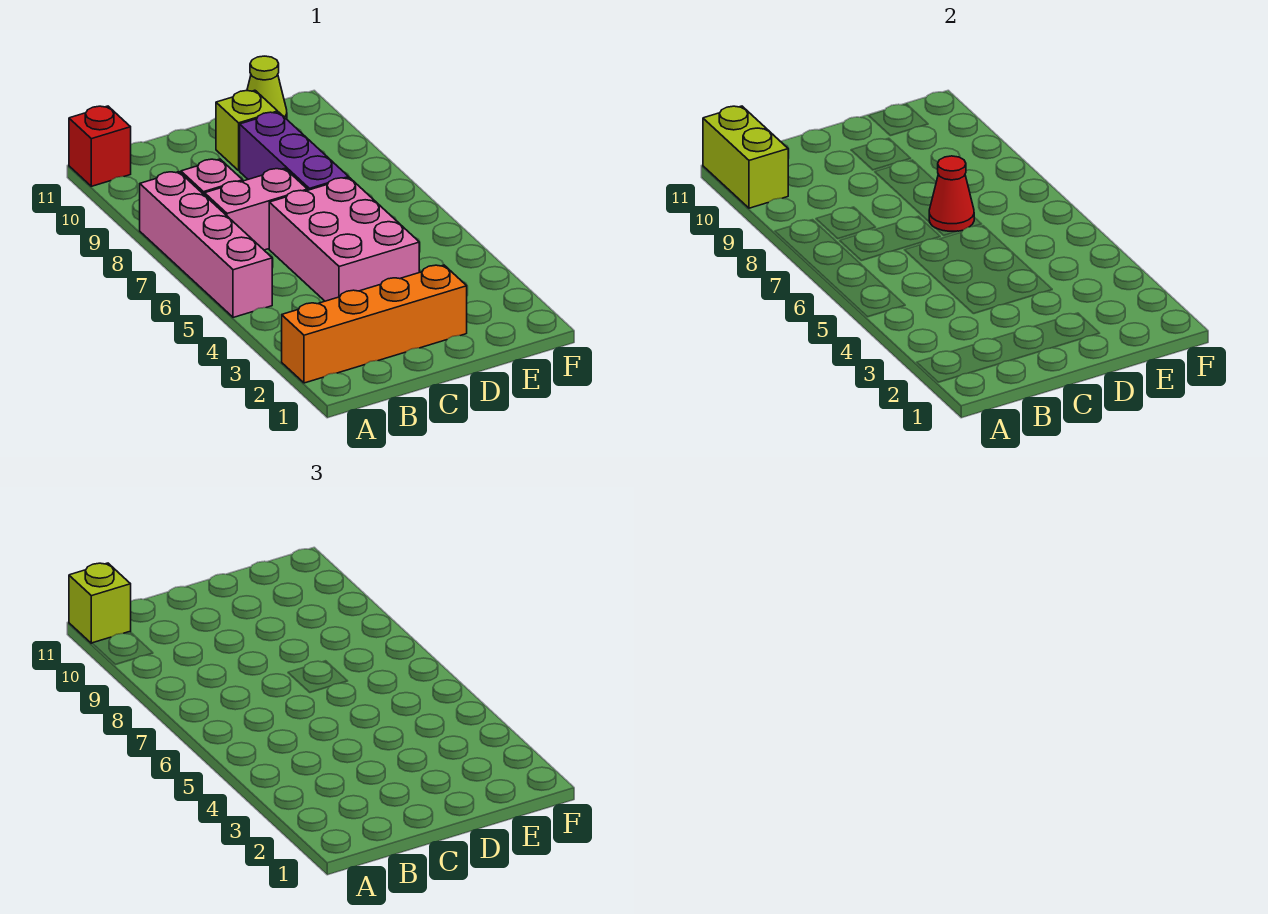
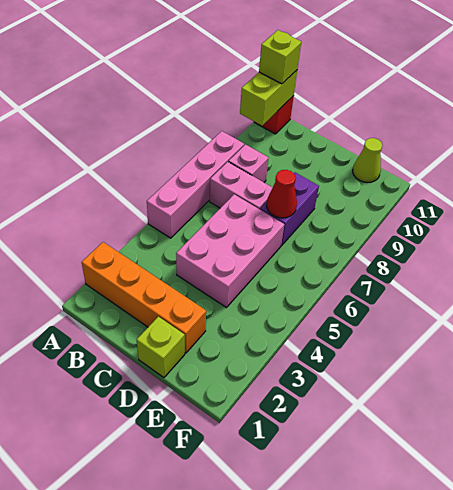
purple brick D7:D9 level 1 -> purple brick D7:D8 level 1
lime brick D10 level 1 -> lime brick D1 level 1

